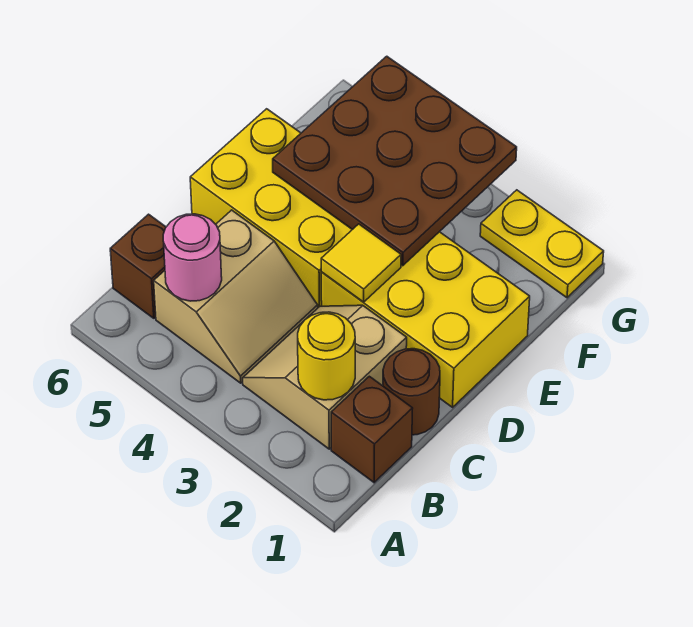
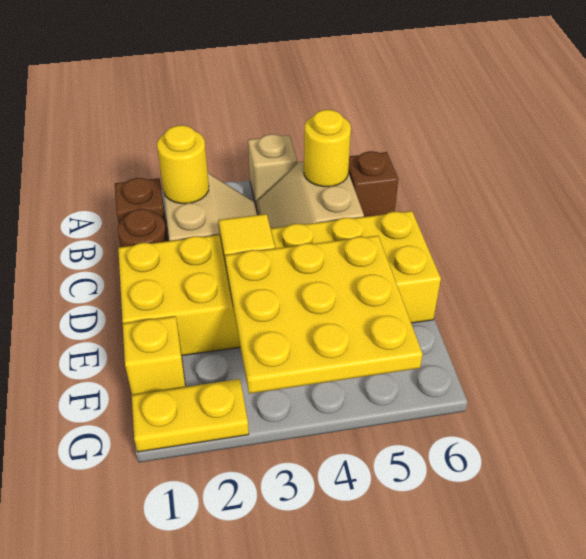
none -> tan brick A4 level 1
pink round brick B5 level 2 -> yellow round brick B5 level 2
brown plate E3:G5 level 2 -> yellow plate E3:G5 level 2
none -> yellow brick F1 level 1

